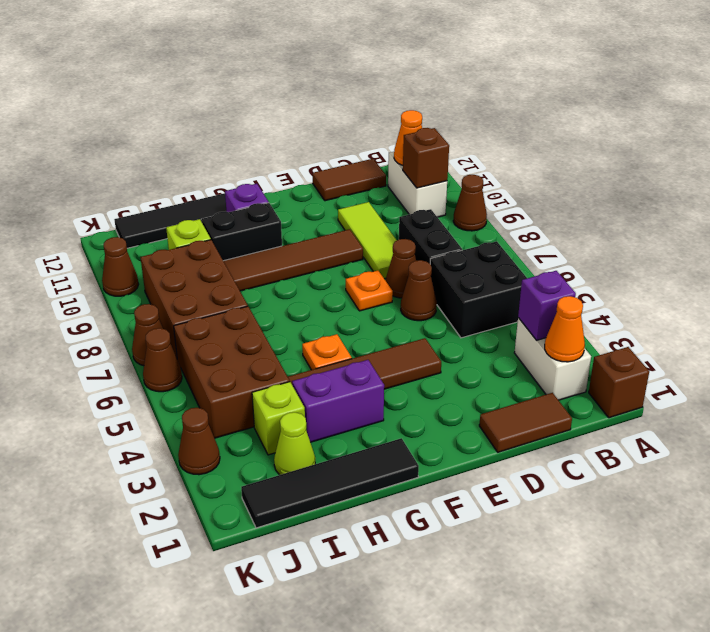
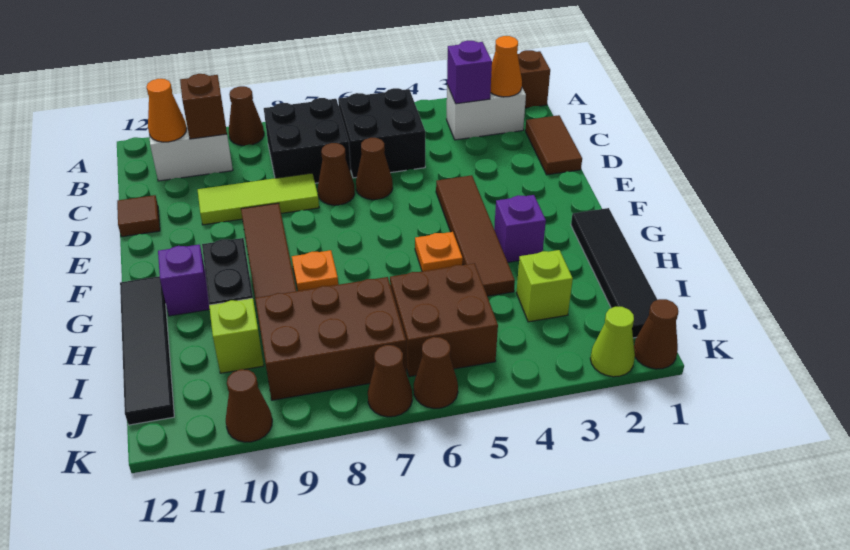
black brick C7:C8 level 1 -> black brick B7:C8 level 1
brown tile C12:D12 level 1 -> brown tile D12 level 1
orange plate E7 level 1 -> orange plate G8 level 1
purple brick G3:H3 level 1 -> purple brick G3 level 1
lime cone I2 level 1 -> lime cone K2 level 1
brown brick I4:J6 level 1 -> brown brick I5:J6 level 1
brown cone K3 level 1 -> brown cone K1 level 1

